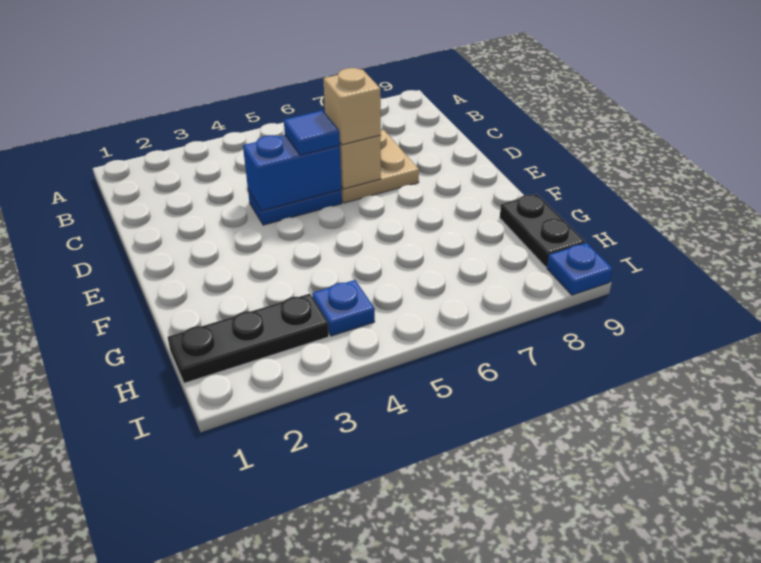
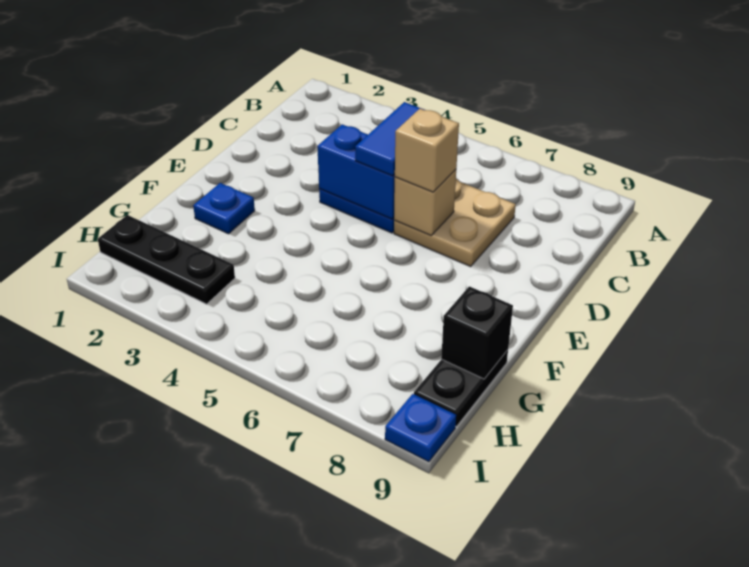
blue tile D5 level 3 -> blue tile C5:D5 level 3
none -> black brick G9 level 2
blue plate H4 level 1 -> blue plate F2 level 1

